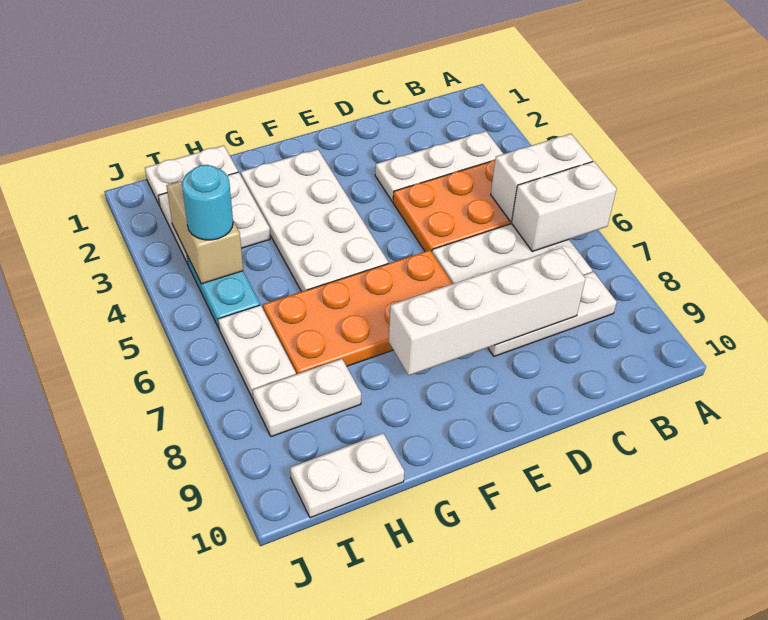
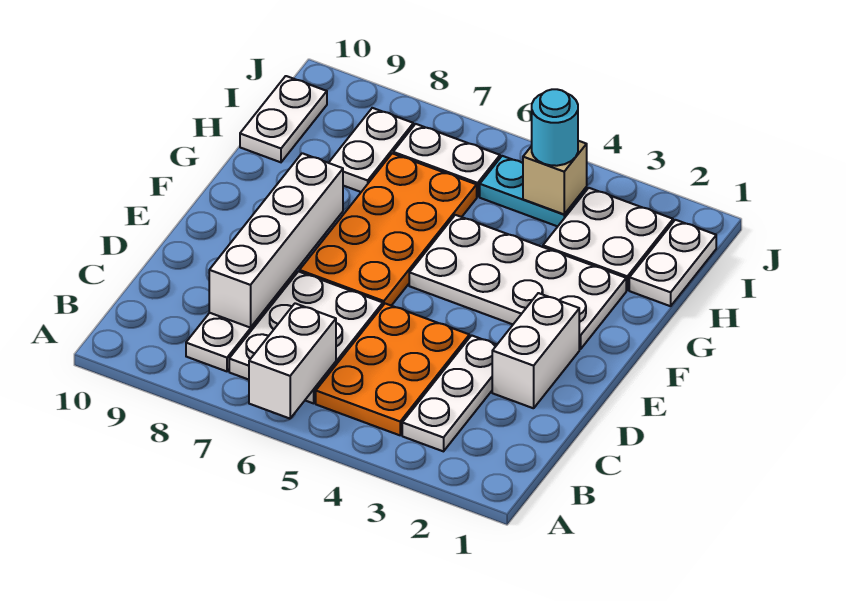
white brick A5:B5 level 2 -> white brick D2:E2 level 1
tan brick I3:I4 level 2 -> tan brick I4 level 2

